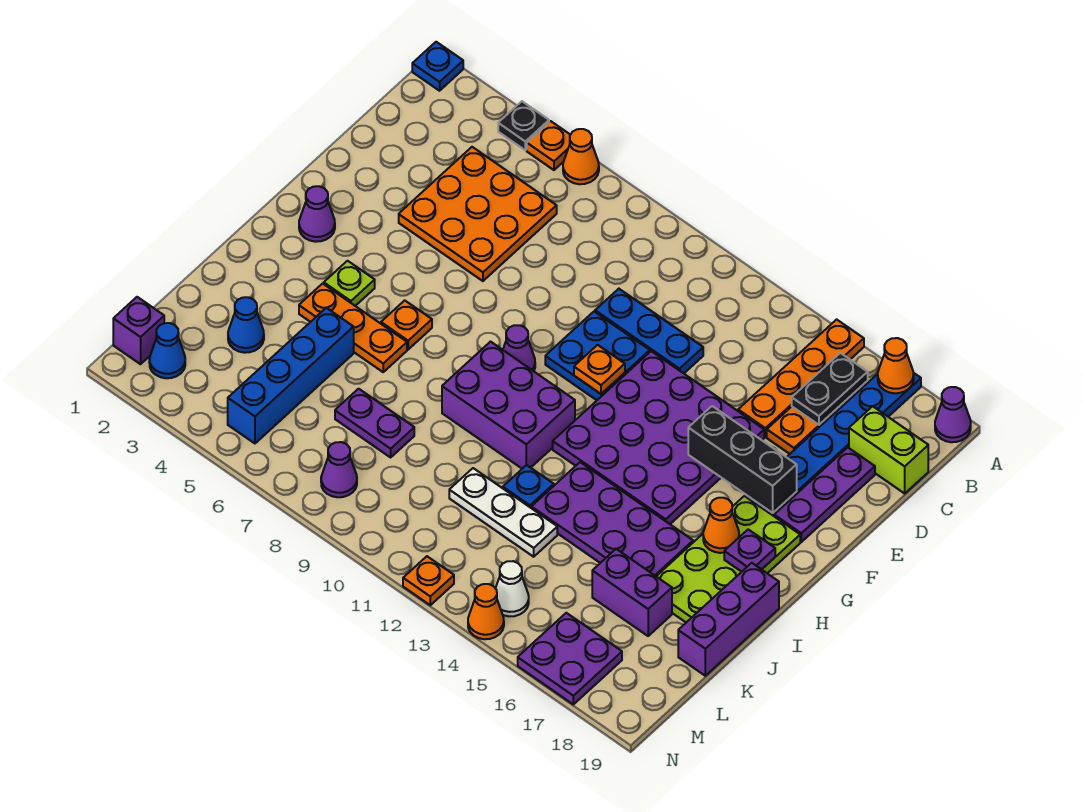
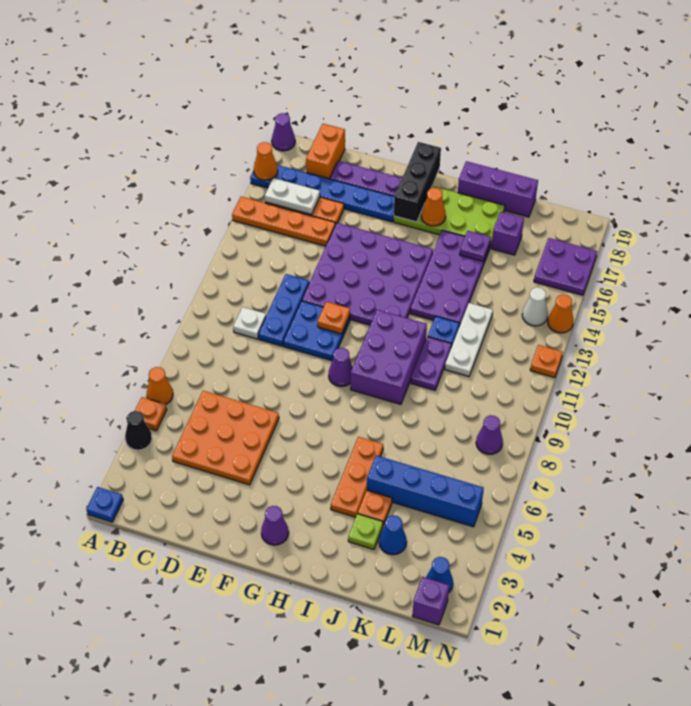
black plate A4 level 1 -> black cone A4 level 1
black plate B16:C16 level 2 -> white plate B16:C16 level 2
none -> white plate C10 level 1
lime brick C18:C19 level 1 -> orange brick C18:C19 level 1
black brick F15:F17 level 2 -> black brick G17:G19 level 2
lime plate H4 level 1 -> lime plate J3 level 1
orange plate H6 level 1 -> orange plate J4 level 1
purple plate H18 level 2 -> purple plate J16 level 2
purple plate K7:K8 level 1 -> purple plate J10:J11 level 1
purple brick K16:K17 level 1 -> purple brick K17 level 1

